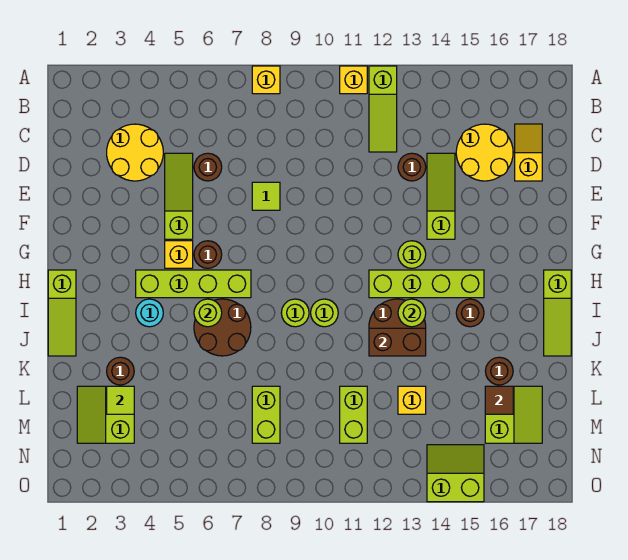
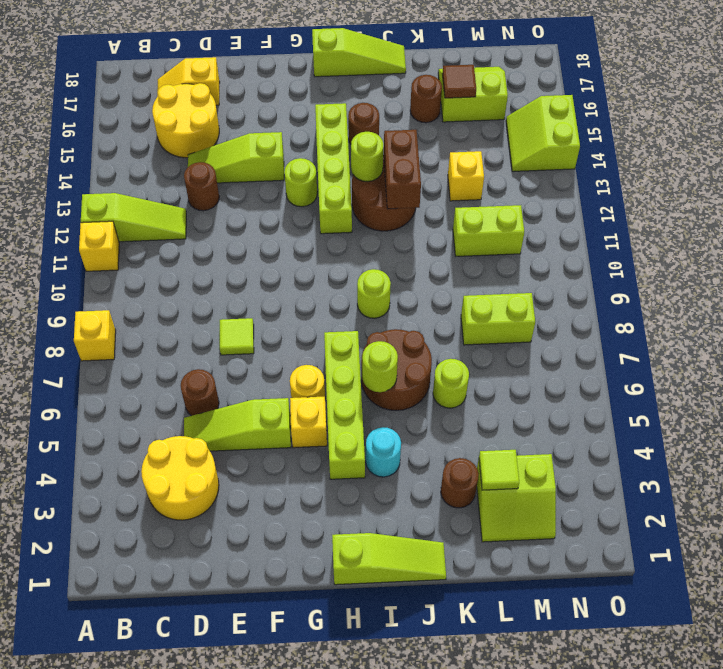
brown round brick G6 level 1 -> yellow round brick G6 level 1
lime round brick I10 level 1 -> lime round brick K6 level 1

